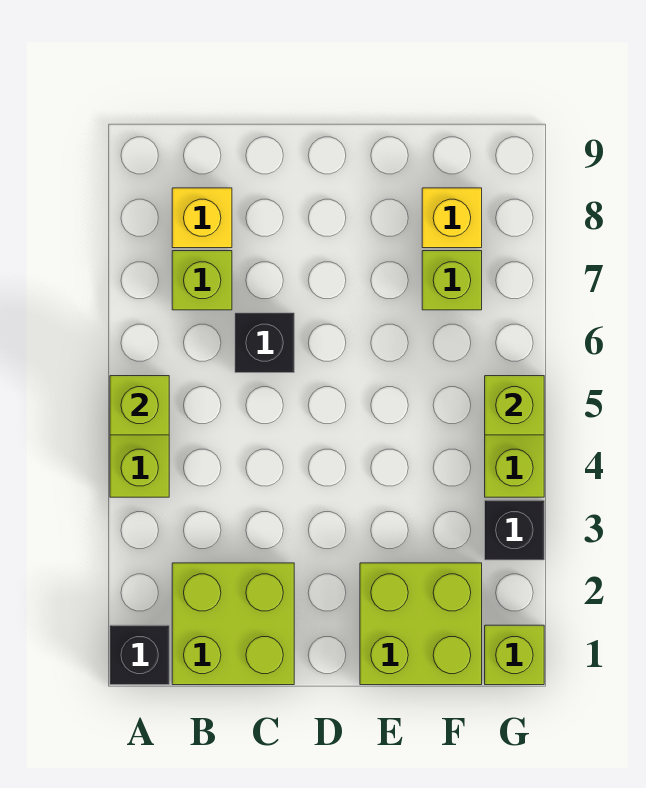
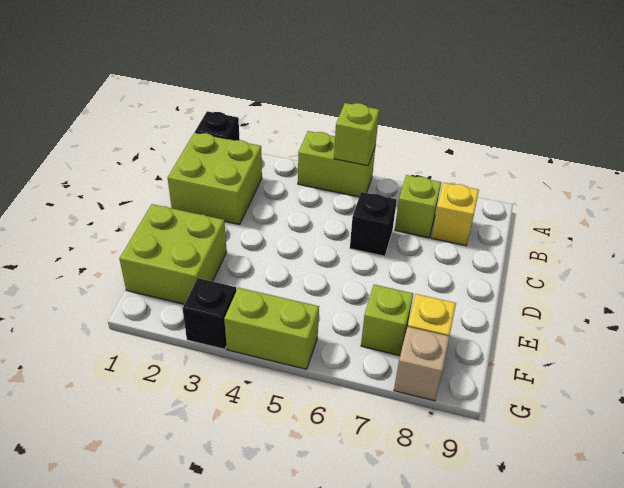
lime brick G1 level 1 -> none
lime brick G5 level 2 -> none
none -> tan brick G8 level 1

